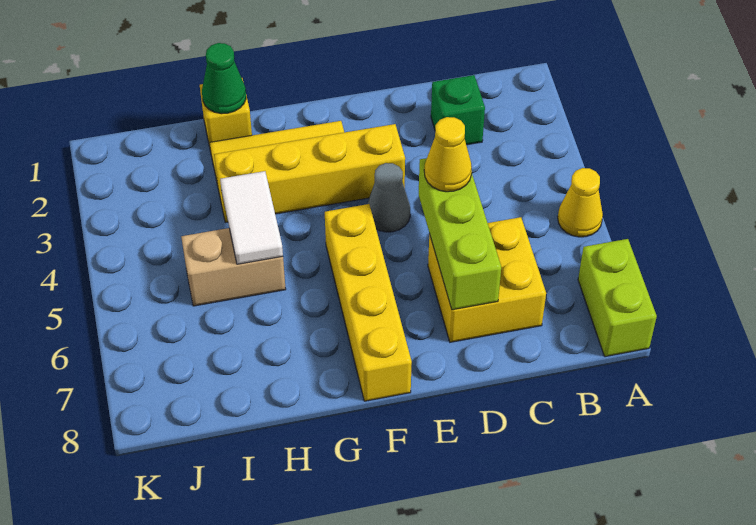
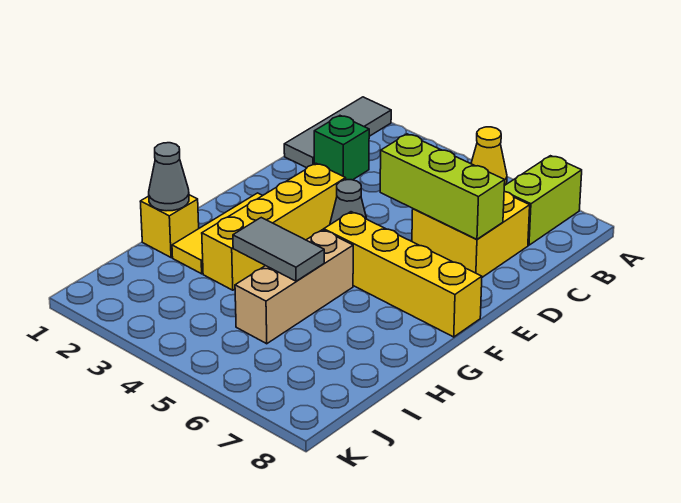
none -> grey tile A1:C1 level 1
lime brick A7:A8 level 1 -> lime brick A7:B7 level 1
yellow cone D5 level 3 -> none
green cone H1 level 2 -> grey cone H1 level 2
white tile H4:H5 level 2 -> grey tile H4:H5 level 2
tan brick H5:I5 level 1 -> tan brick G5:I5 level 1

